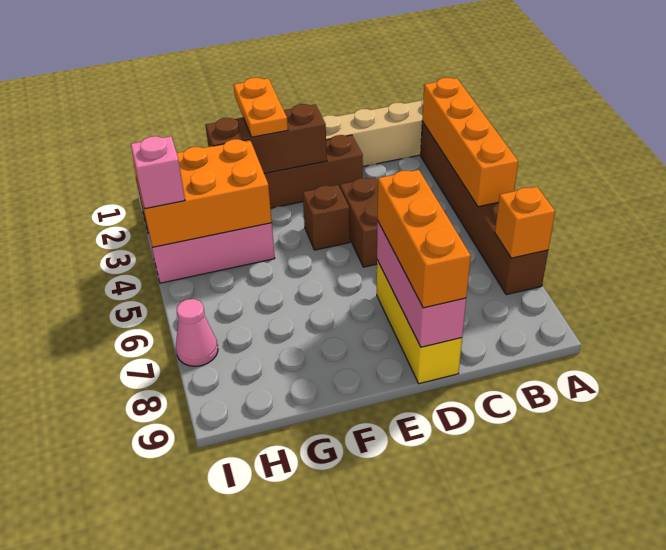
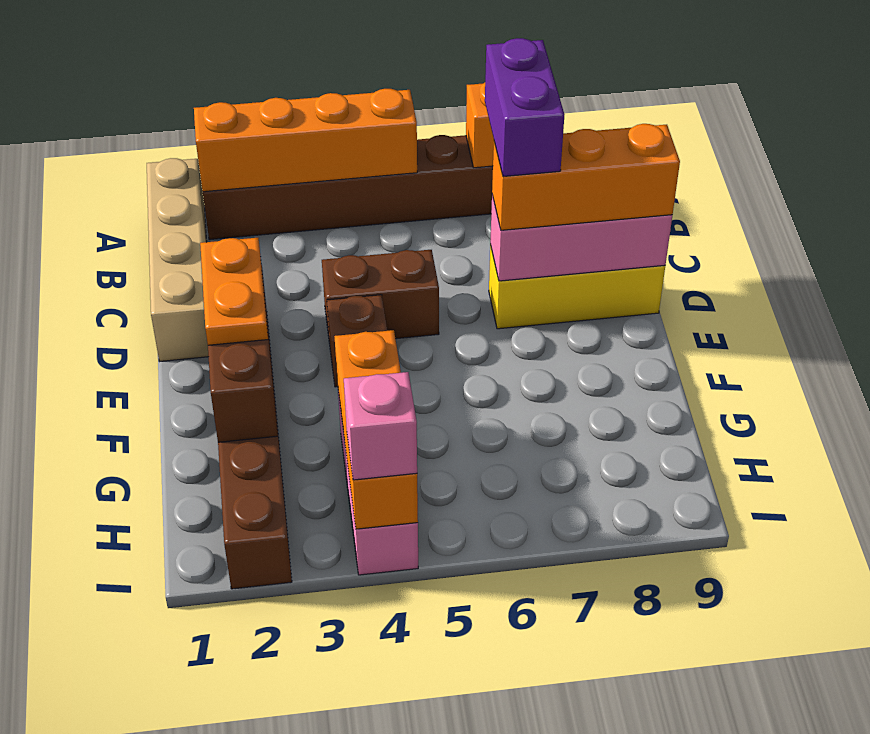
none -> purple brick C7:D7 level 4
orange plate F1:F2 level 3 -> orange plate E2:F2 level 3
orange brick G3:I4 level 2 -> orange brick G4:I4 level 2
pink cone I7 level 1 -> none

